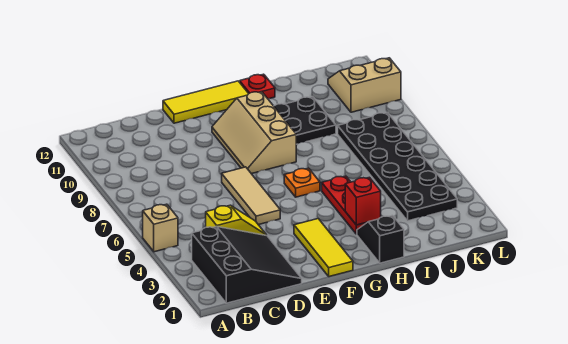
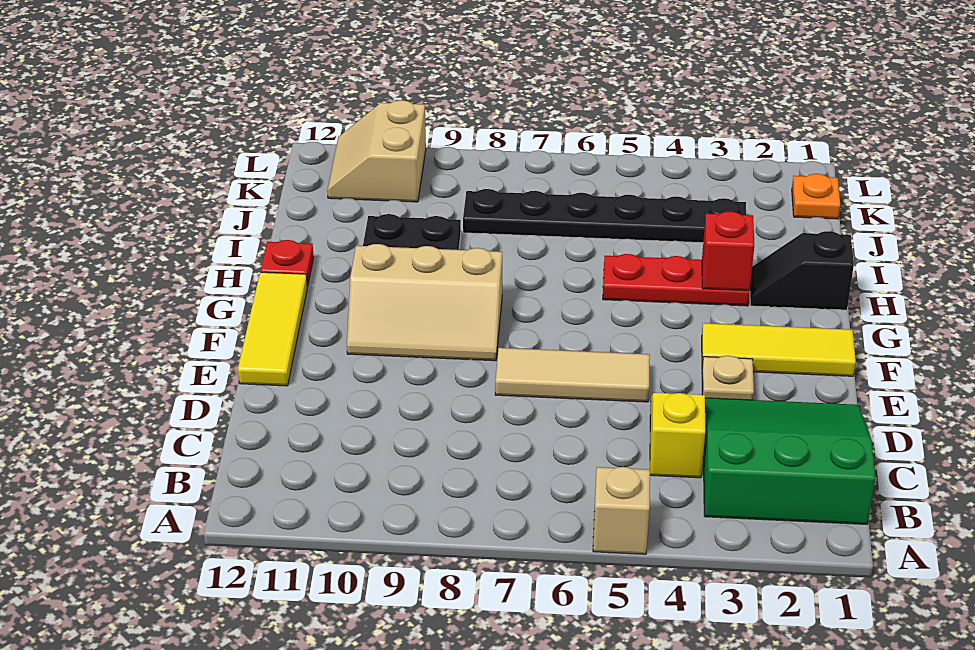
black slope B1:D3 level 1 top B -> green slope B1:D3 level 1 top B
none -> tan plate E3 level 1
orange plate G6 level 1 -> orange plate K1 level 1
black plate J3:K8 level 1 -> black plate J3:J8 level 1

